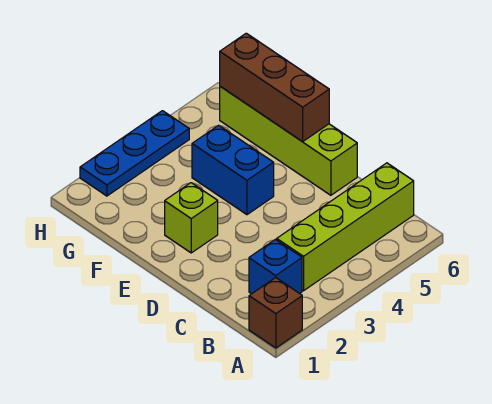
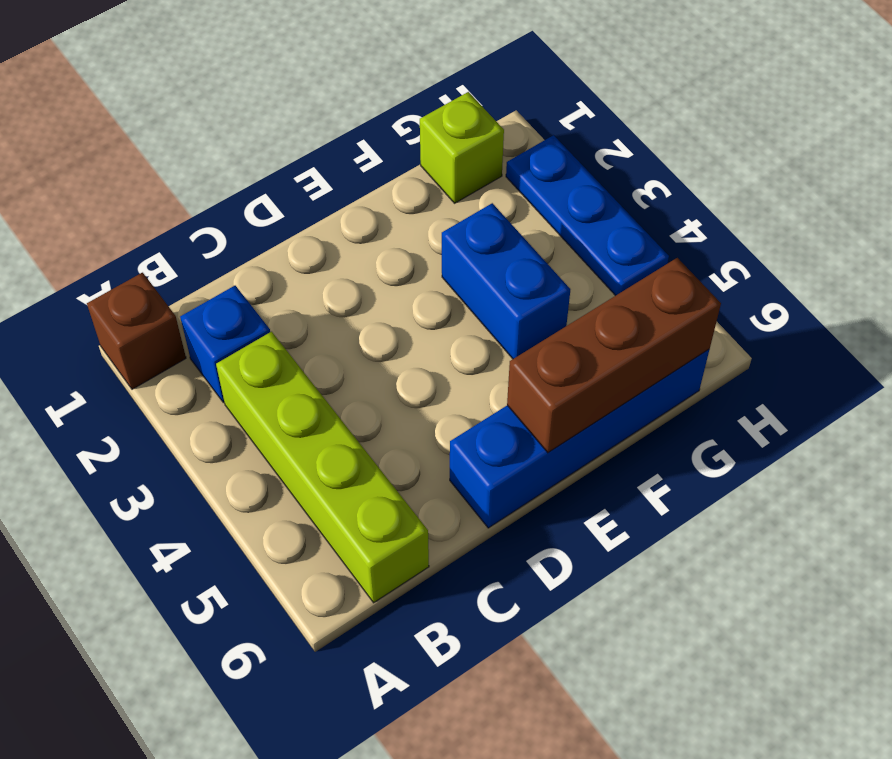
lime brick D6:G6 level 1 -> blue brick D6:G6 level 1
lime brick E2 level 1 -> lime brick G1 level 1
blue brick E4:F4 level 1 -> blue brick F3:F4 level 1

